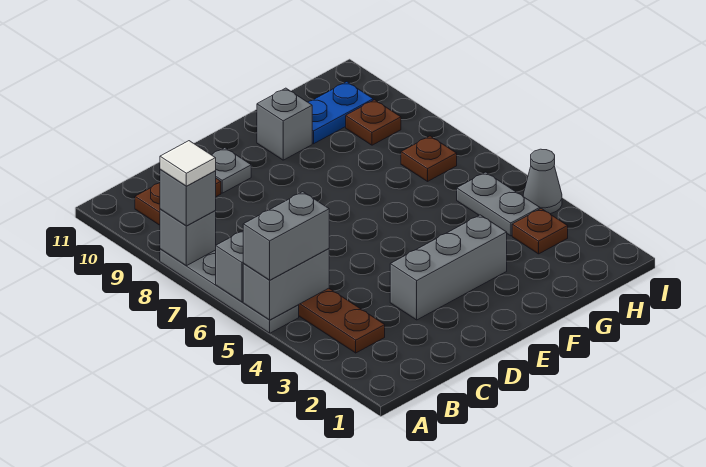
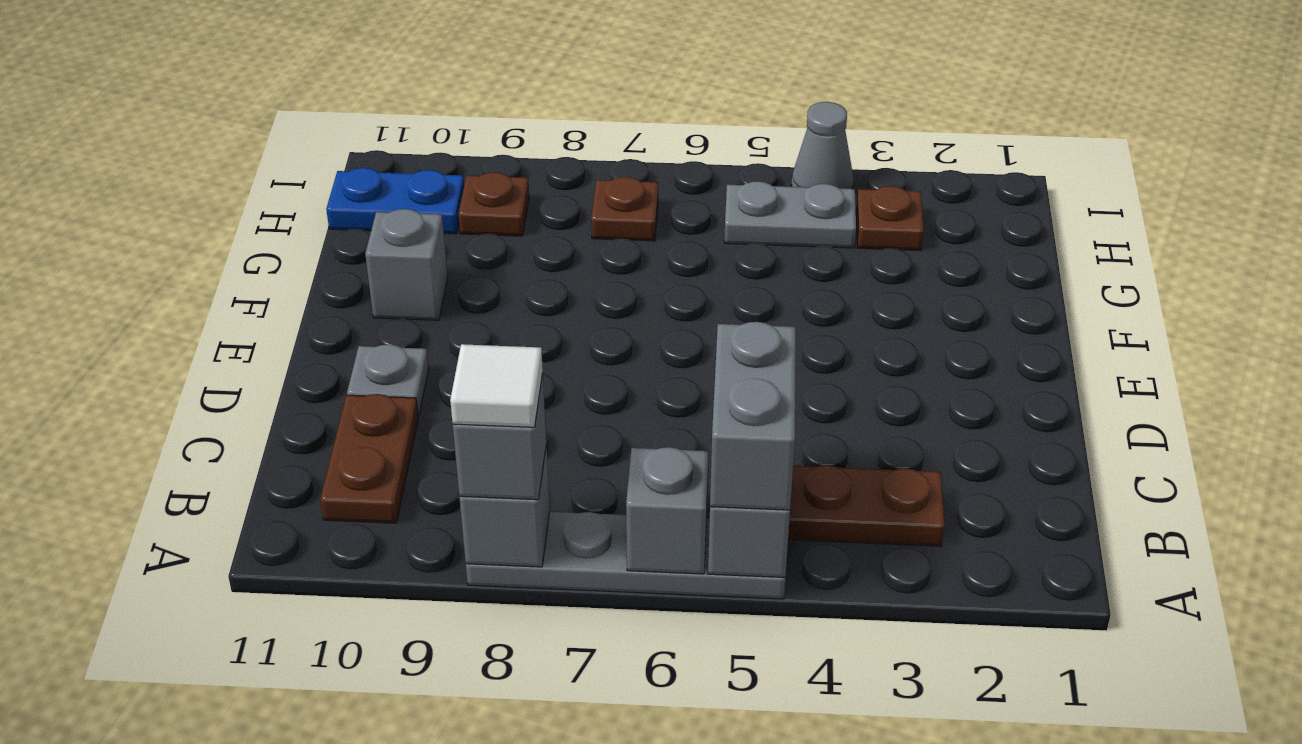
grey brick D3:F3 level 1 -> none
blue plate G10:H10 level 1 -> blue plate H10:H11 level 1

